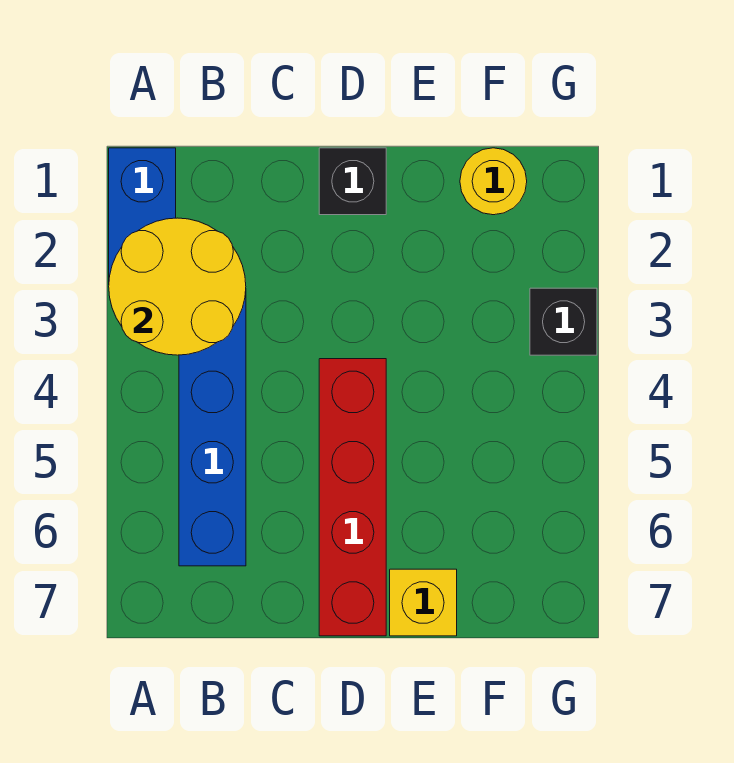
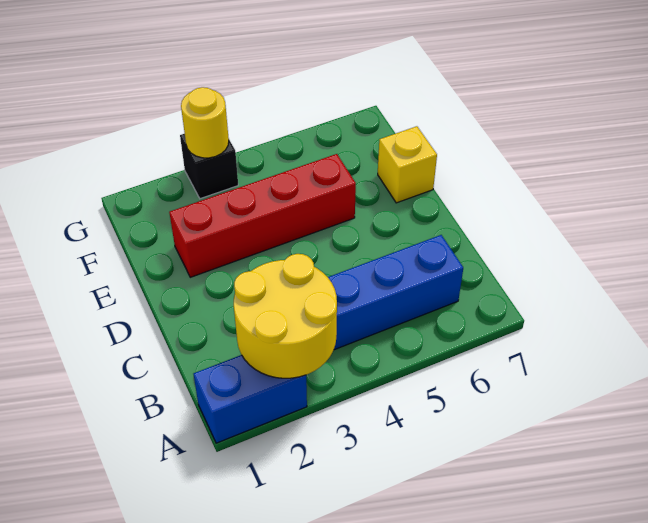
black brick D1 level 1 -> none
red brick D4:D7 level 1 -> red brick E2:E5 level 1
yellow round brick F1 level 1 -> yellow round brick G3 level 2

